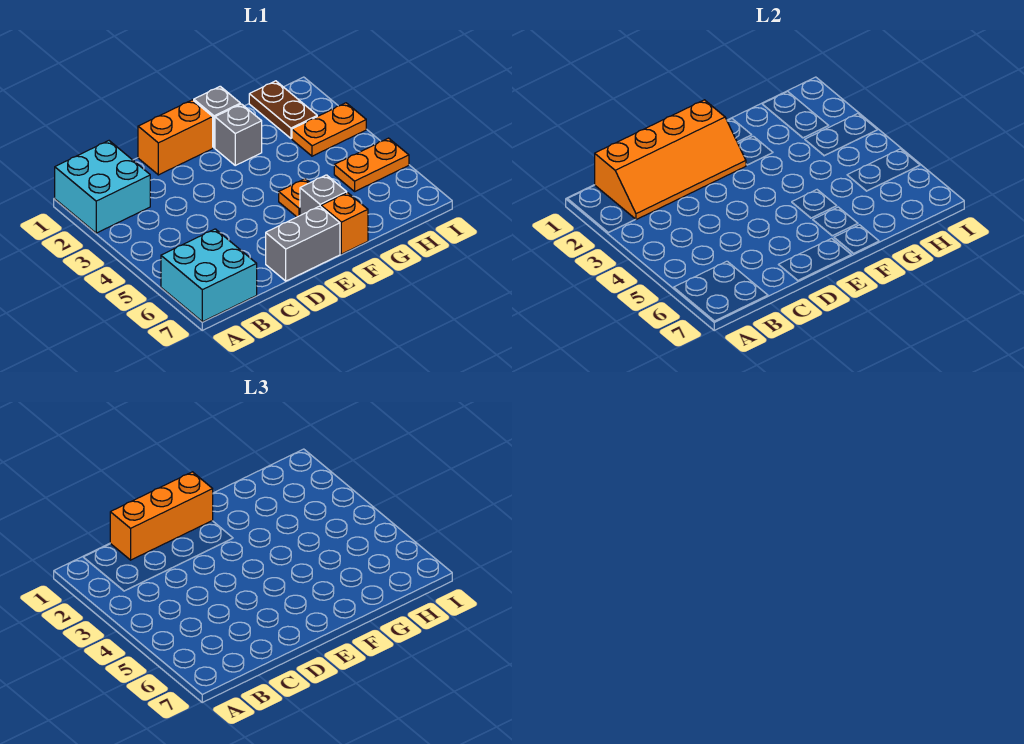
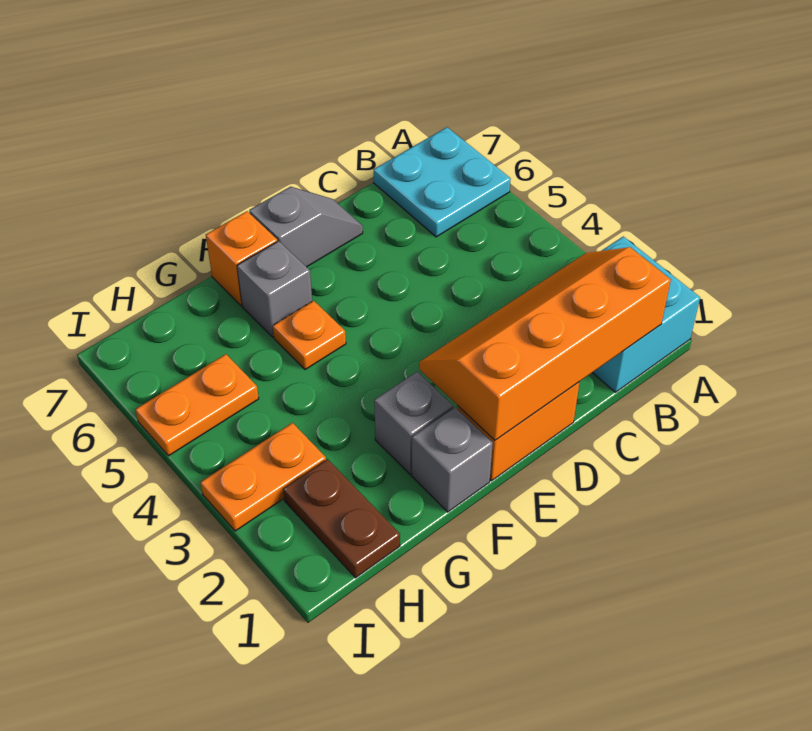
cyan brick A6:B7 level 1 -> cyan plate A6:B7 level 1
orange brick C1:E1 level 3 -> none
grey brick D7:E7 level 1 -> grey slope D7:E7 level 1 top E

